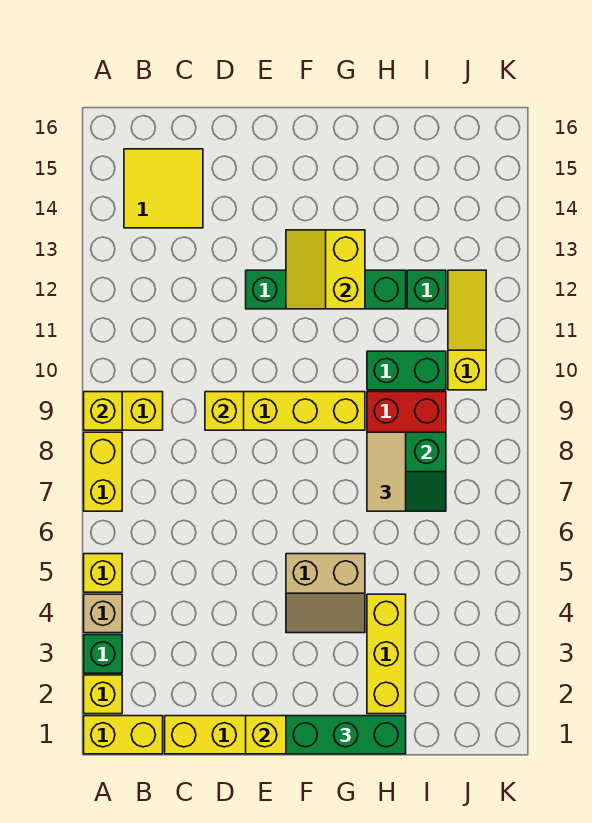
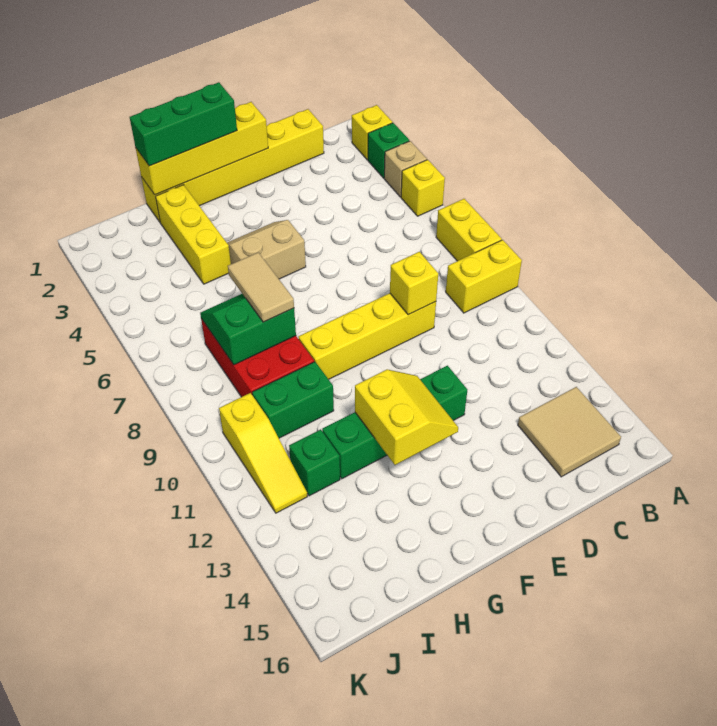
yellow brick A1:B1 level 1 -> none
yellow brick A9 level 2 -> none
yellow tile B14:C15 level 1 -> tan tile B14:C15 level 1

